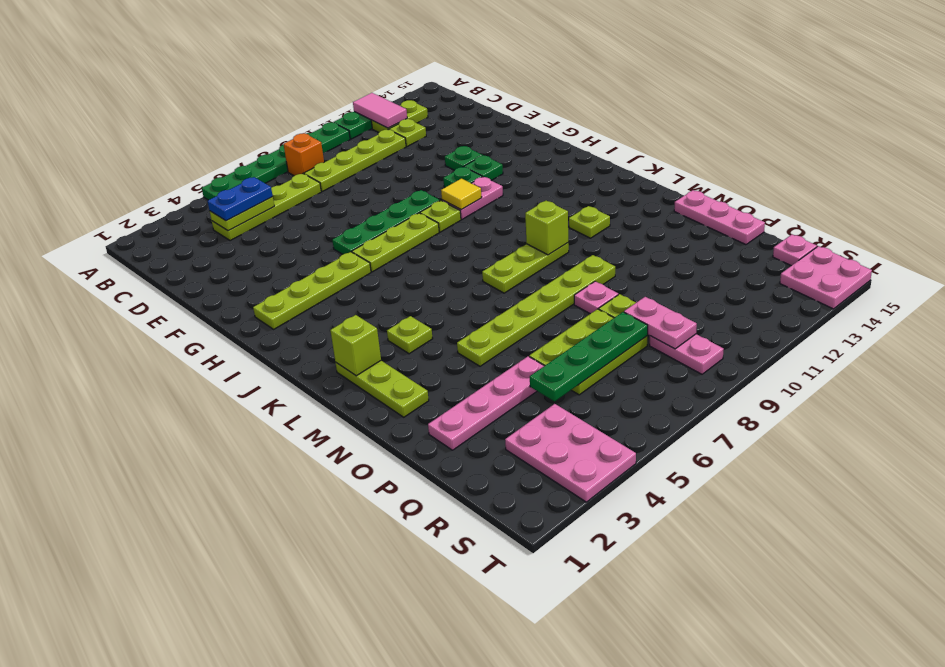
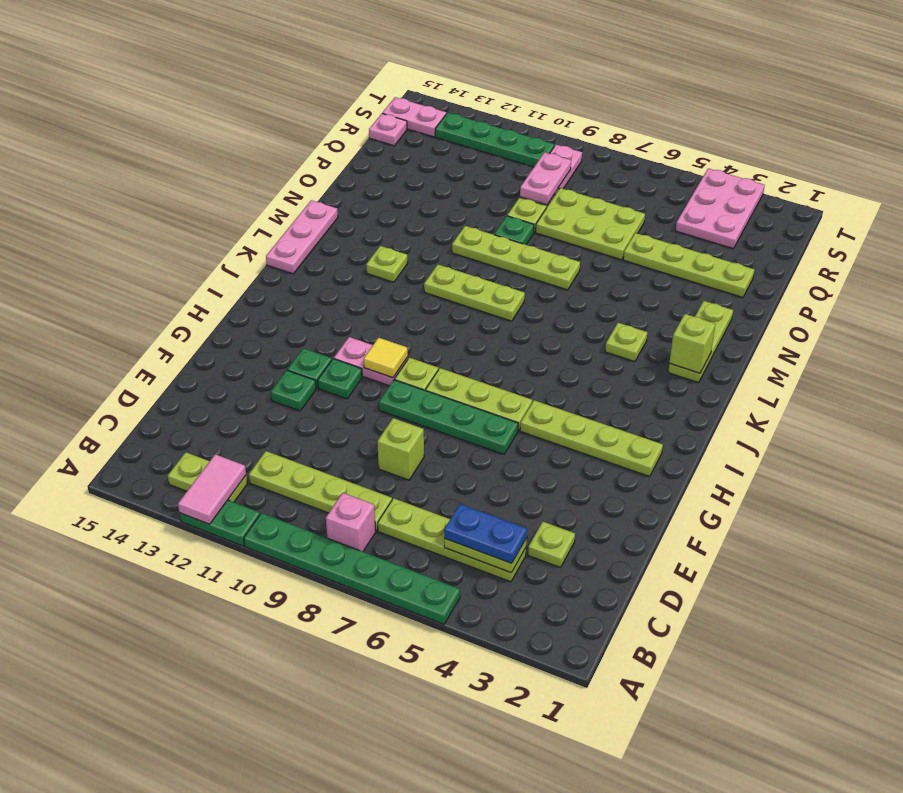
orange brick B8 level 1 -> pink brick B8 level 1
lime plate C12 level 1 -> lime plate D3 level 1
lime brick L10 level 2 -> lime brick E8 level 1
lime plate N5:N10 level 1 -> lime plate N7:N10 level 1
pink plate N15:P15 level 1 -> pink plate K15:M15 level 1
pink plate O9 level 1 -> green plate O9 level 1
pink plate P2:P5 level 1 -> lime plate P2:P5 level 1
green plate Q5:Q8 level 2 -> green plate S10:S13 level 1
pink plate S14:T15 level 1 -> pink plate S14:S15 level 1

